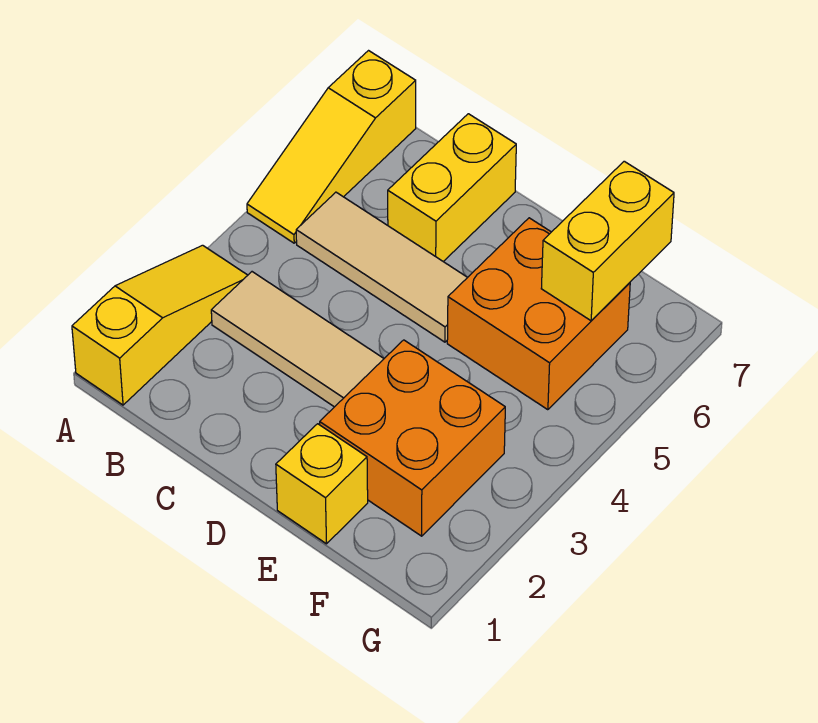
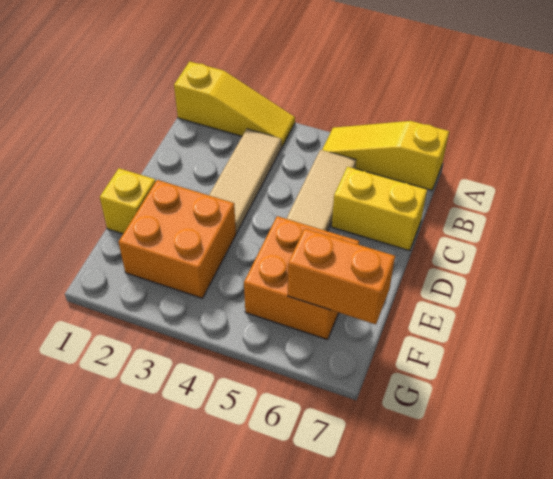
yellow brick F6:F7 level 2 -> orange brick F6:F7 level 2

